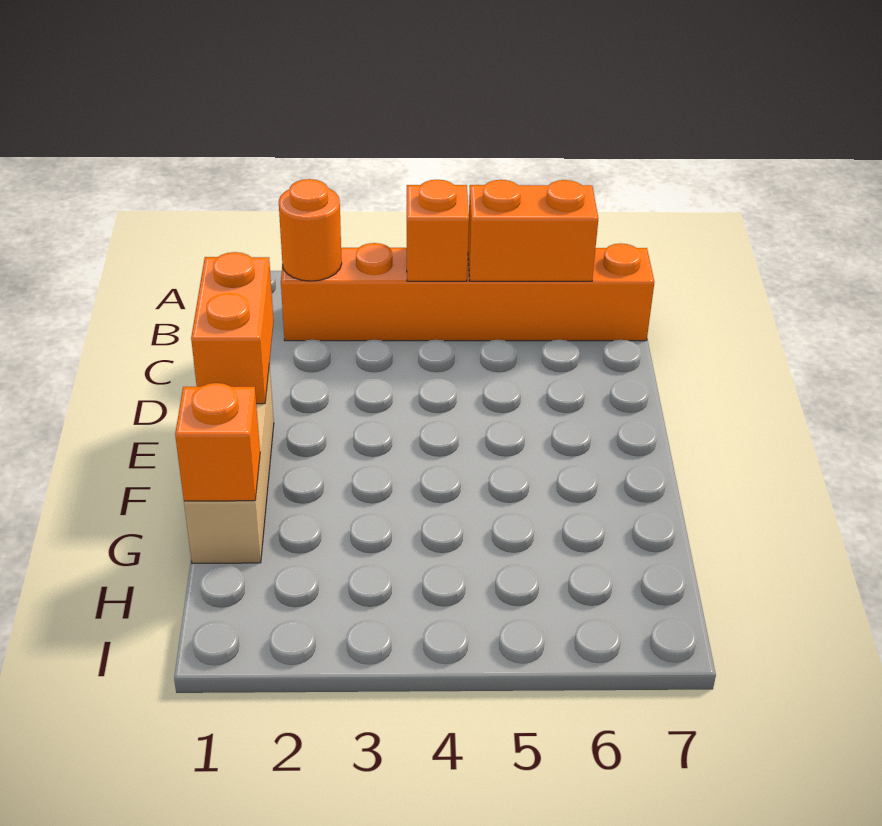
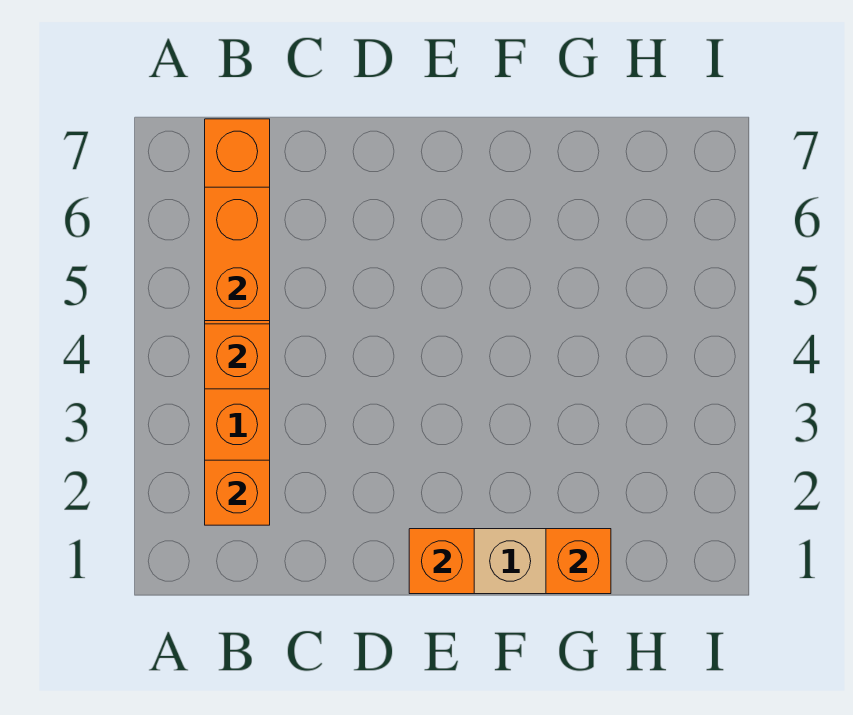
orange round brick B2 level 2 -> orange brick B2 level 2
orange brick D1:E1 level 2 -> orange brick E1 level 2

